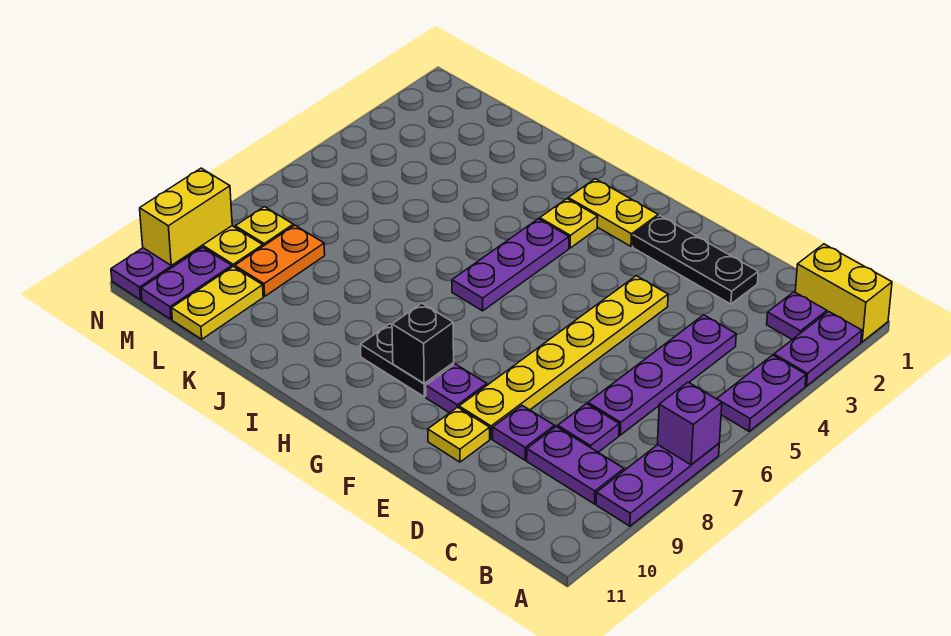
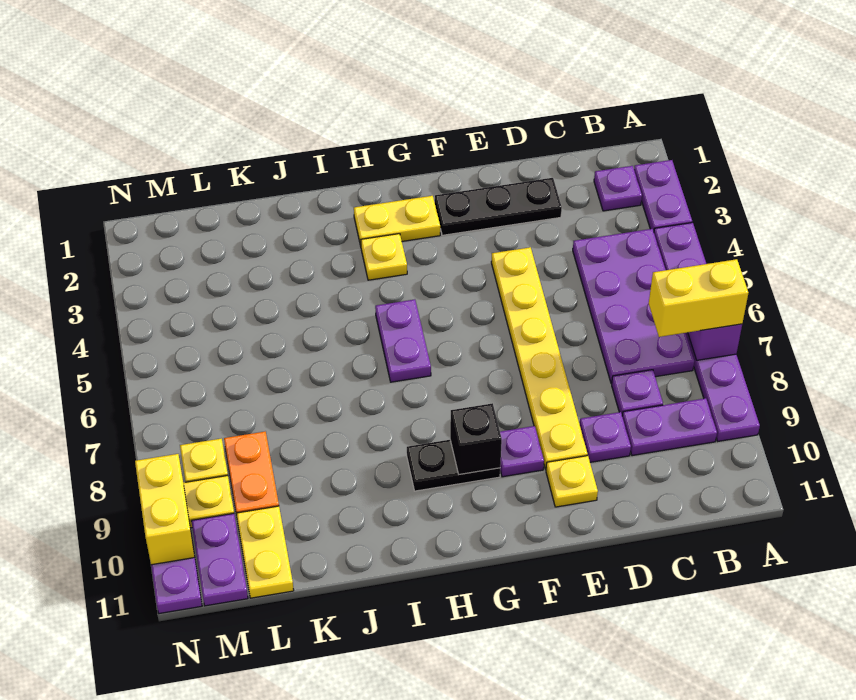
yellow brick A1:B1 level 1 -> yellow brick A7:B7 level 3
purple plate C4:C7 level 1 -> purple plate B4:C7 level 1
purple plate H4:H6 level 1 -> purple plate H5:H6 level 1

